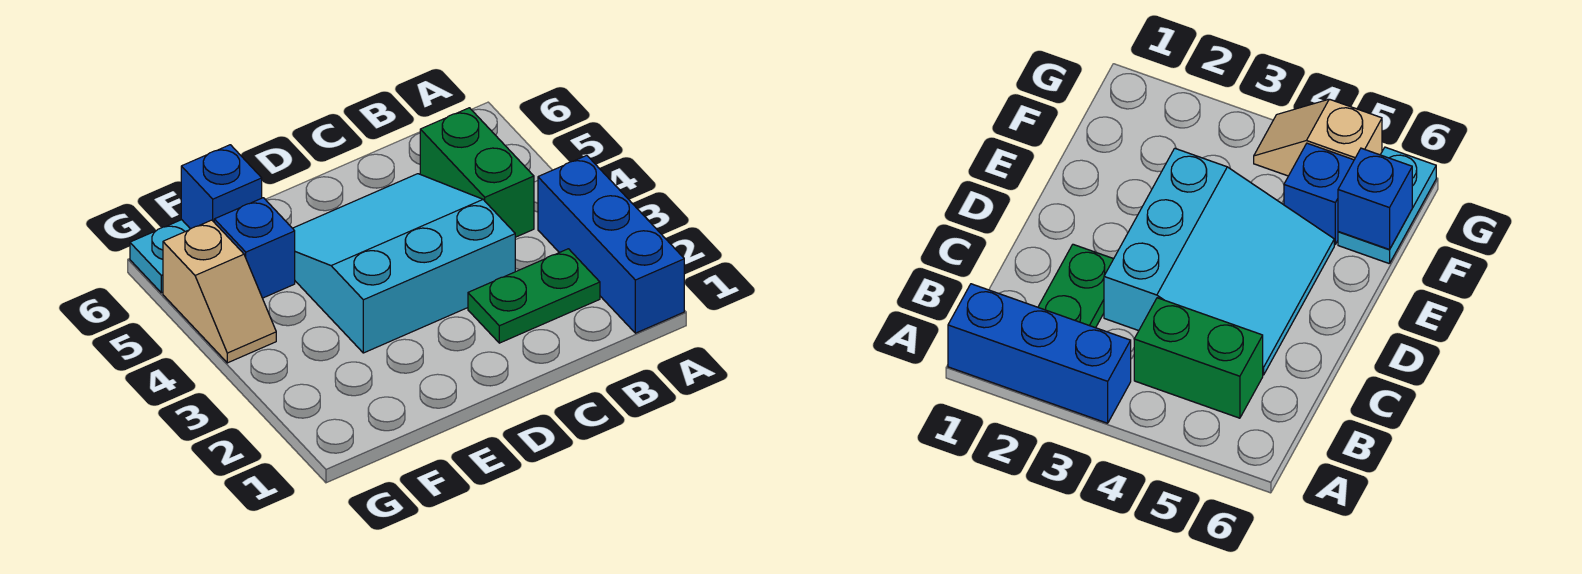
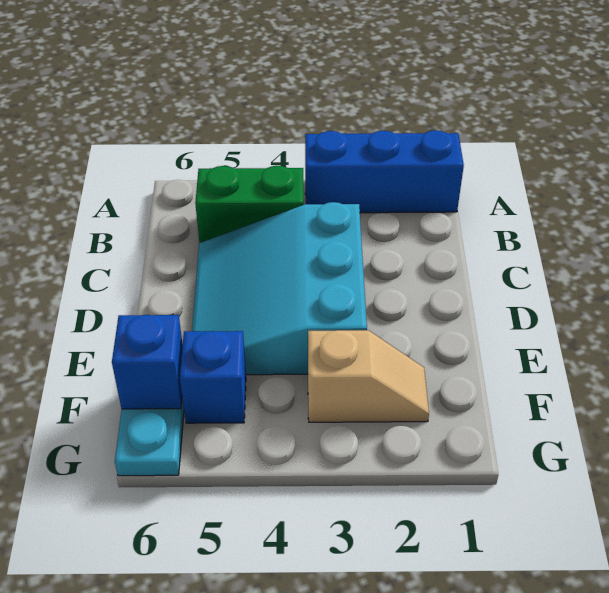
green plate B2:C2 level 1 -> none
tan slope G4:G5 level 1 top 5 -> tan slope F2:F3 level 1 top 3

